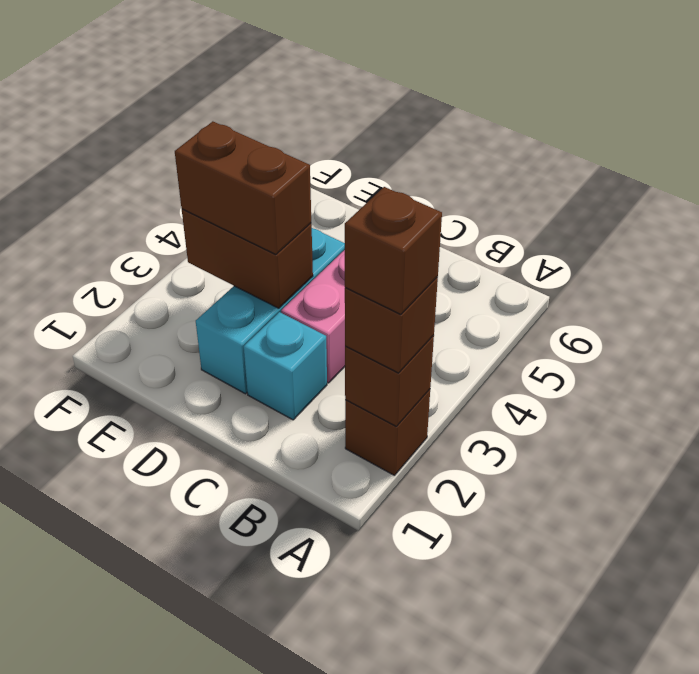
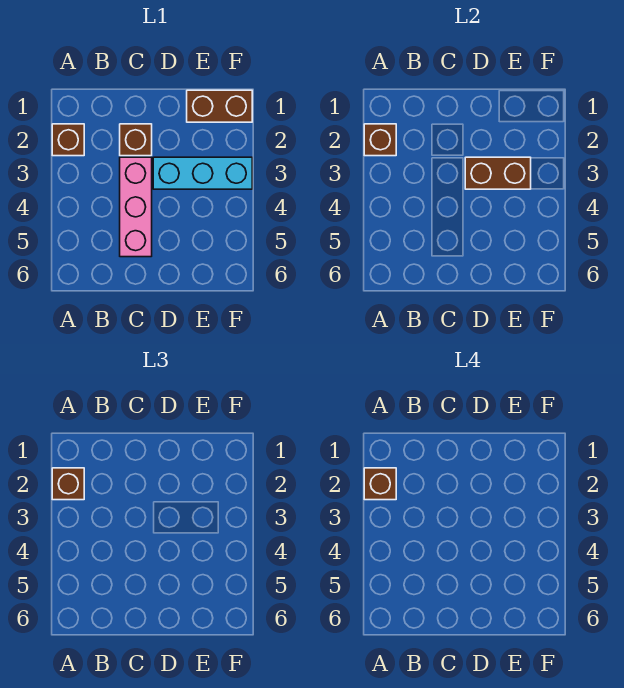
cyan brick C2 level 1 -> brown brick C2 level 1
cyan brick D2:D4 level 1 -> cyan brick D3:F3 level 1
brown brick D3:E3 level 3 -> brown brick E1:F1 level 1

